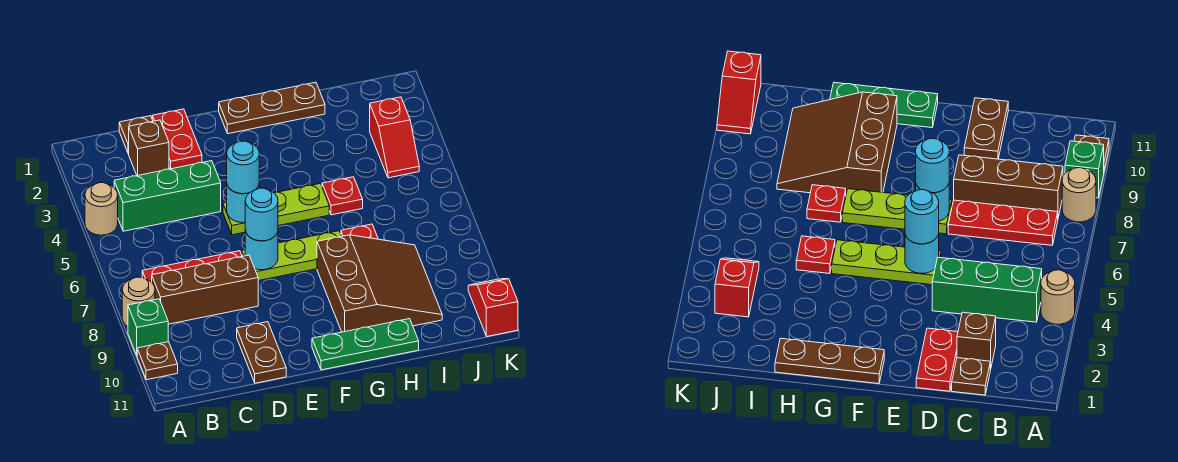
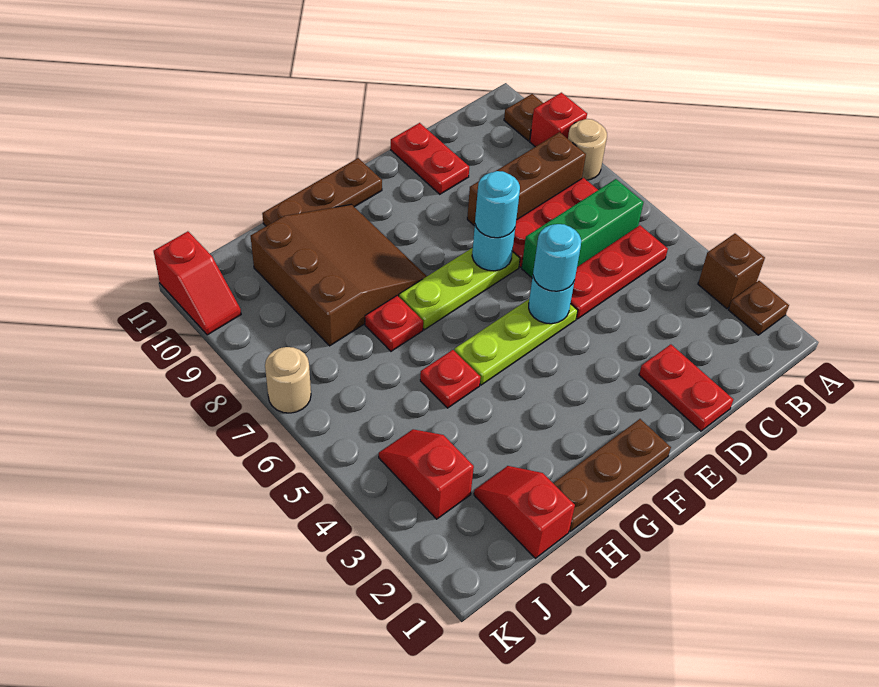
tan round brick A4 level 1 -> tan round brick K7 level 1
green brick A9 level 1 -> red brick A9 level 1
green brick B4:D4 level 1 -> green brick B6:D6 level 1
none -> red plate B5:D5 level 1
brown plate C1 level 1 -> brown plate A2 level 1
brown brick C2 level 1 -> brown brick A3 level 1
brown plate D10:D11 level 1 -> red plate D10:D11 level 1
green plate F11:H11 level 1 -> brown plate F11:H11 level 1
brown slope G8:I10 level 1 top G -> brown slope G8:I10 level 1 top I
none -> red slope I1:I2 level 1 top 1

